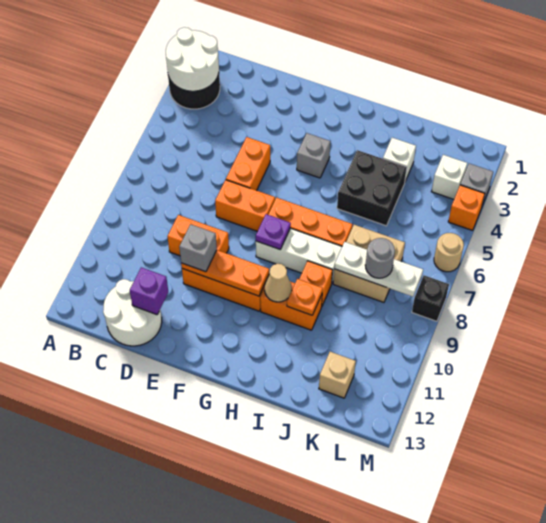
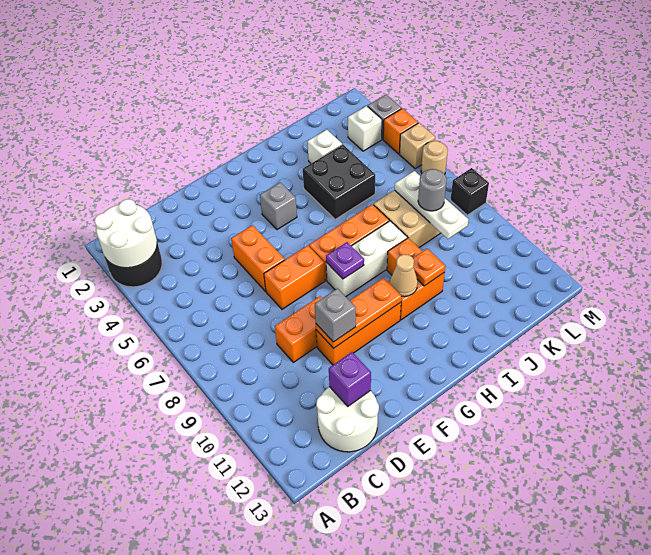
white plate J8:L8 level 2 -> white plate K7:K9 level 2
tan brick K12 level 1 -> tan brick M5 level 1

